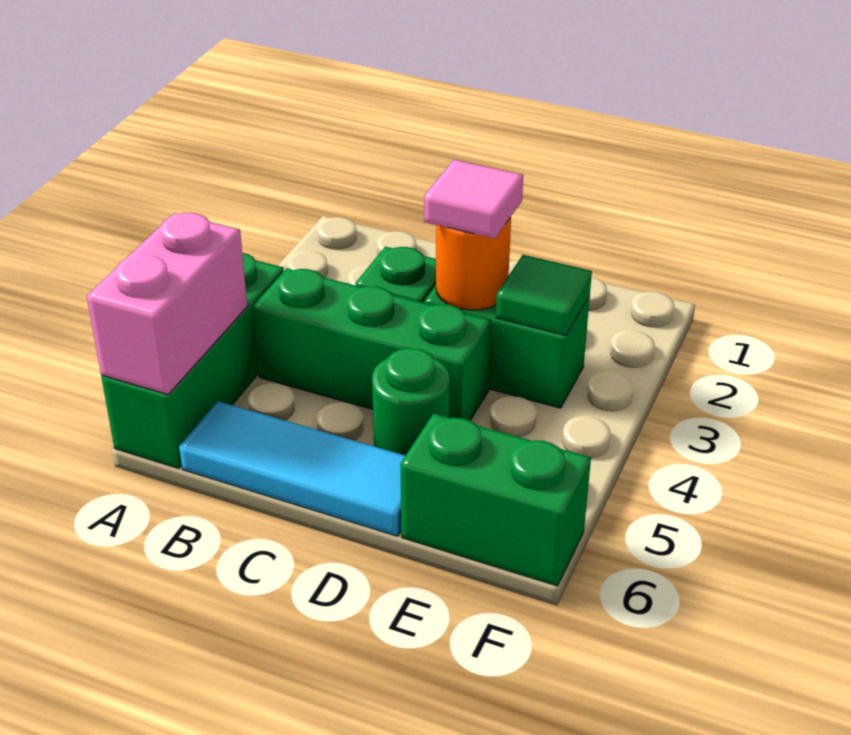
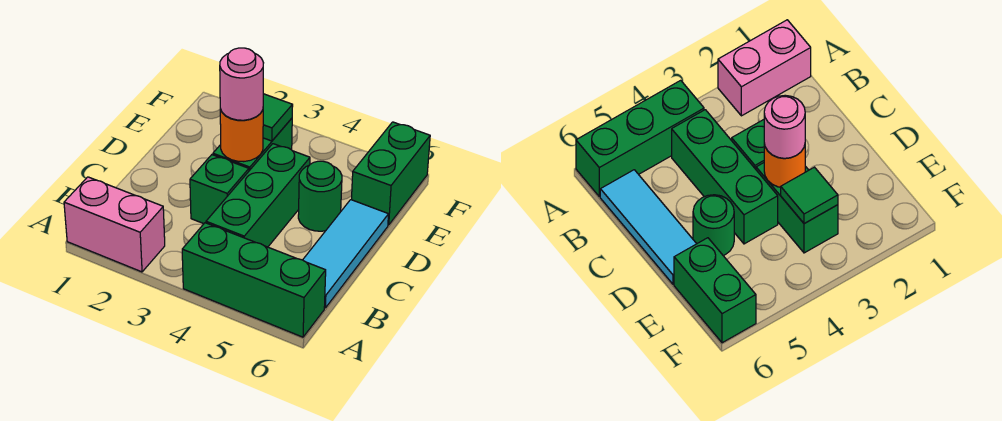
pink brick A5:A6 level 2 -> pink brick A1:A2 level 1
pink tile D3 level 3 -> pink round brick D3 level 3

